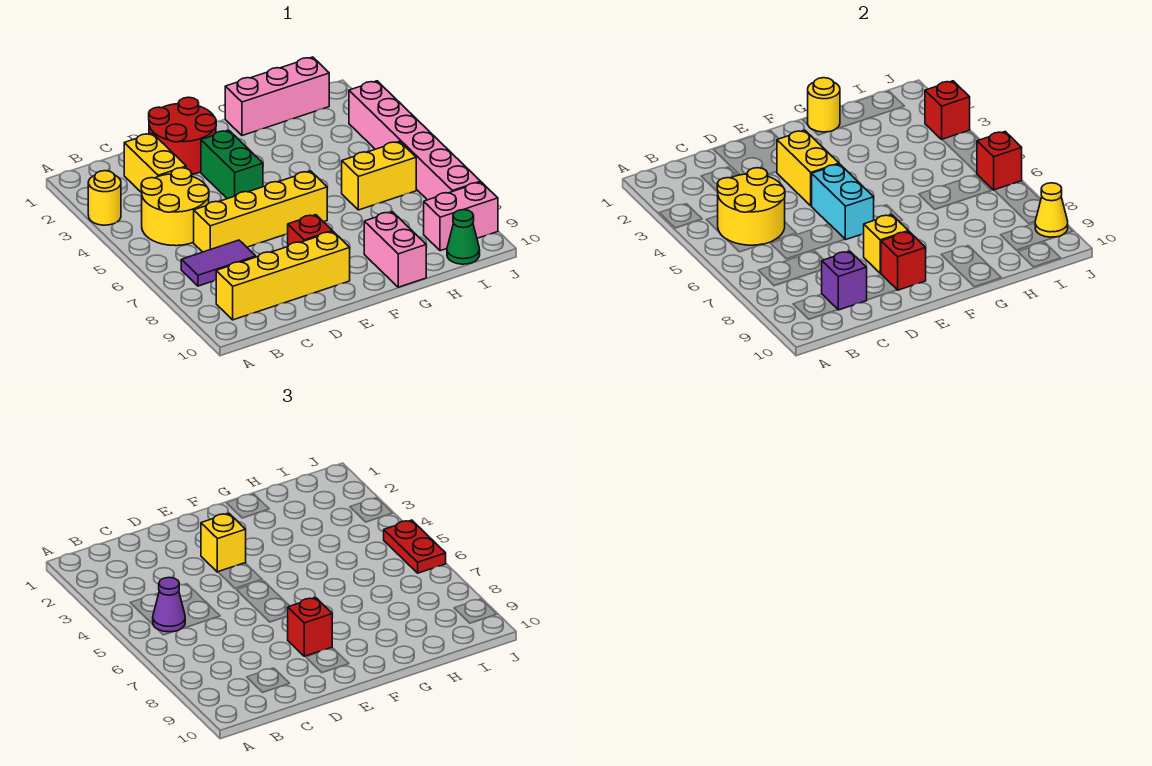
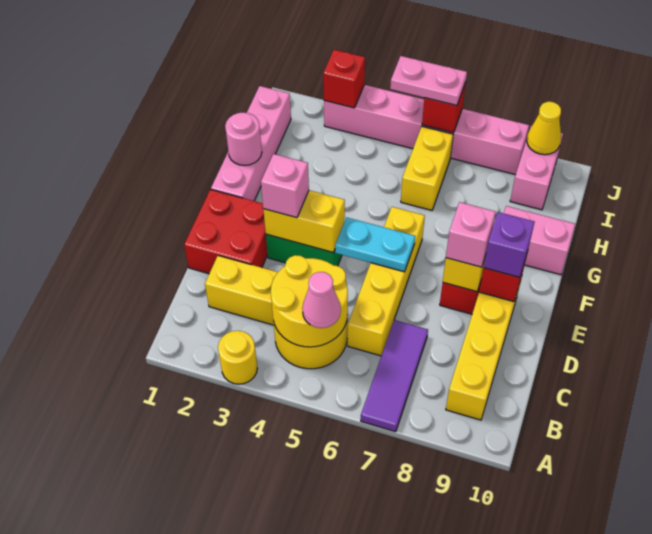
purple cone B5 level 3 -> pink cone B5 level 3
purple tile B7:C7 level 1 -> purple tile A7:C7 level 1
purple brick C9 level 2 -> purple brick E9 level 3
red round brick D1:E2 level 1 -> red brick D1:E2 level 1
yellow brick E3 level 3 -> pink brick E3 level 3
cyan brick E5:E6 level 2 -> cyan plate E5:E6 level 2
red brick E8 level 3 -> pink brick E8 level 3
pink brick G1:I1 level 1 -> pink brick F1:I1 level 1
yellow round brick G1 level 2 -> pink round brick G1 level 2
green cone I10 level 1 -> none
red plate J5:J6 level 3 -> pink plate J5:J6 level 3

